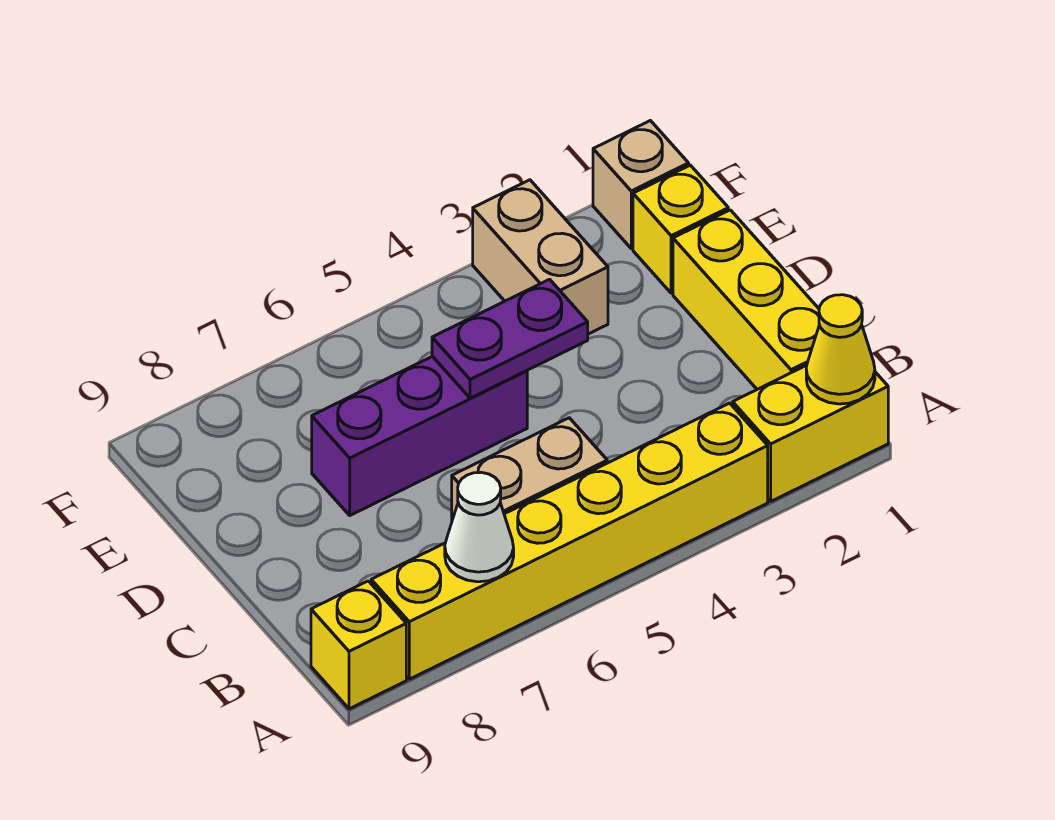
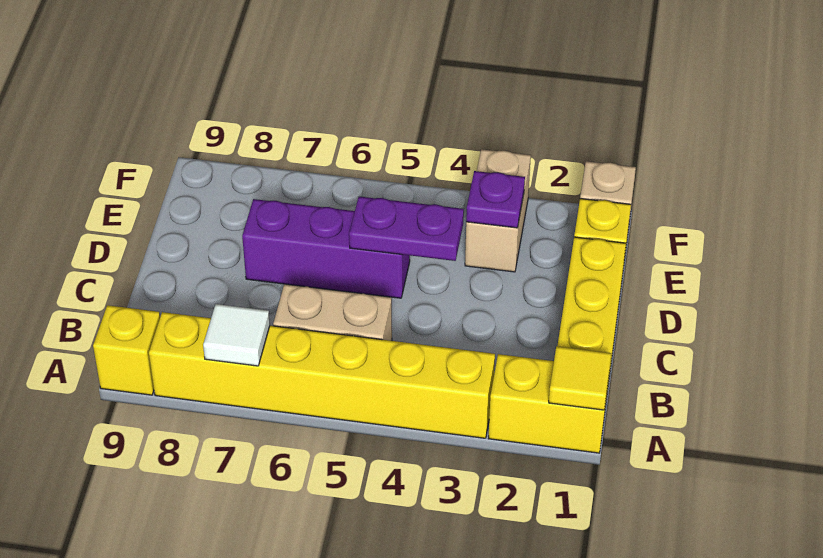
yellow cone A1 level 2 -> yellow tile A1 level 2
white cone A7 level 2 -> white tile A7 level 2
none -> purple plate E3 level 2

